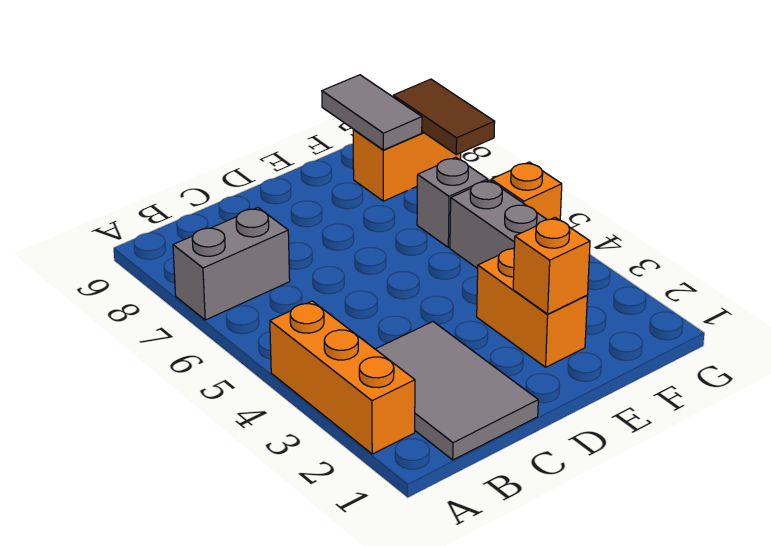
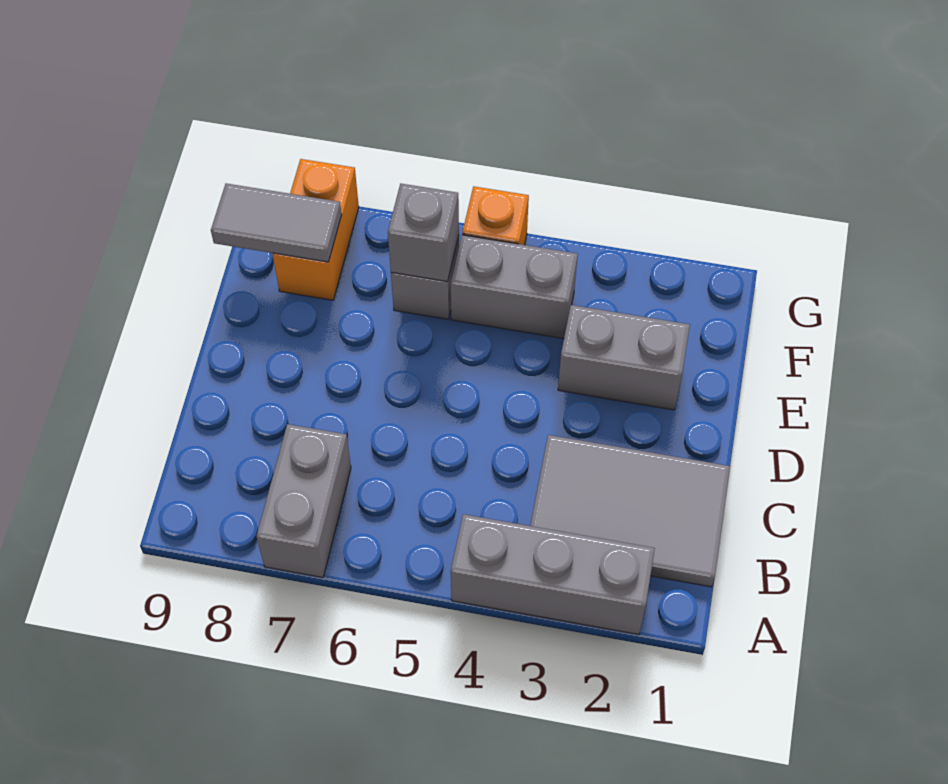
orange brick A2:A4 level 1 -> grey brick A2:A4 level 1
orange brick E2:E3 level 1 -> grey brick E2:E3 level 1
orange brick E2 level 2 -> none
none -> grey brick F6 level 2
brown tile G7:G8 level 2 -> none

